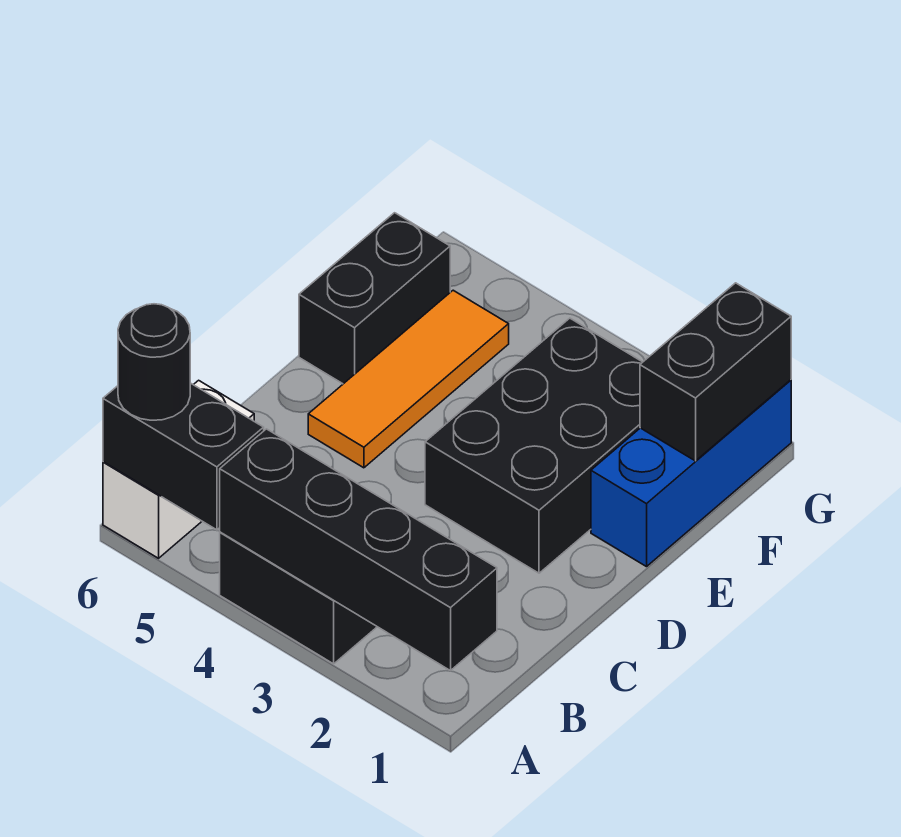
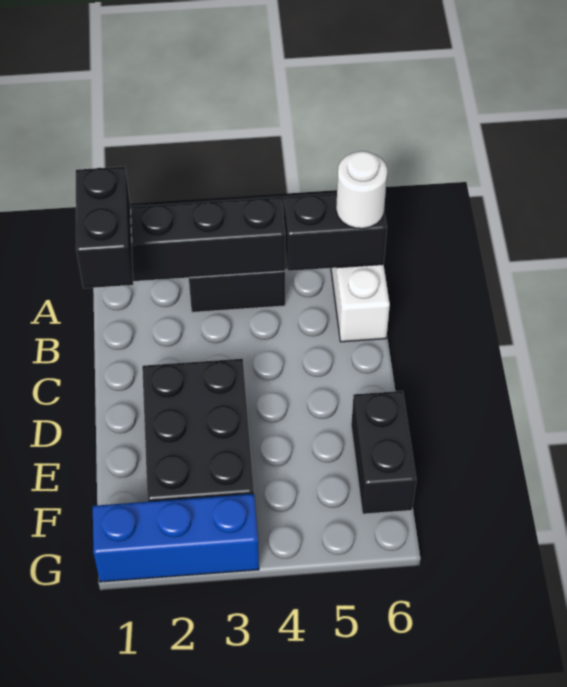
black round brick A6 level 3 -> white round brick A6 level 3
orange tile D5:F5 level 1 -> none
blue brick E1:G1 level 1 -> blue brick G1:G3 level 1
black brick F1:G1 level 2 -> black brick A1:B1 level 3

